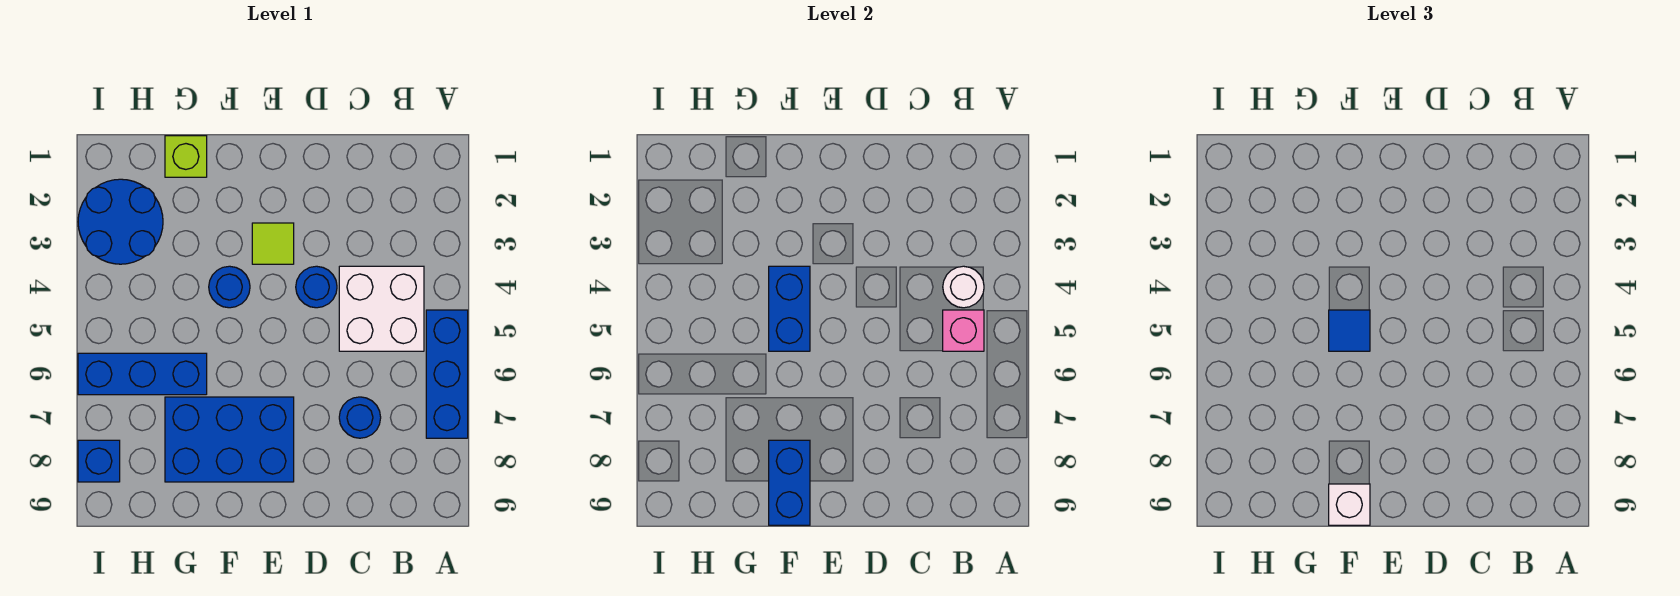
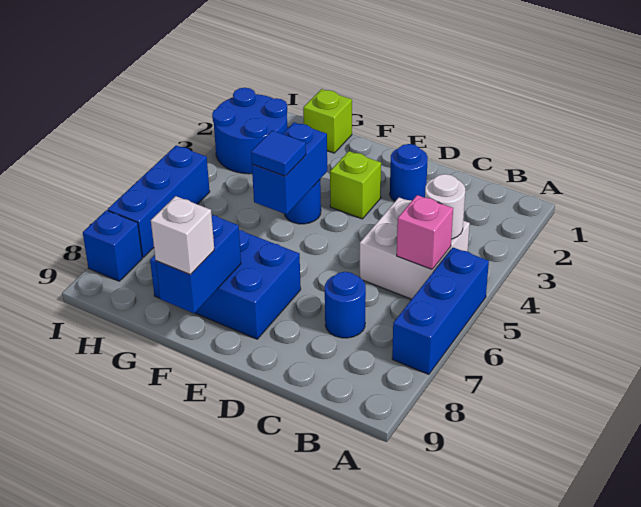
blue round brick D4 level 1 -> blue round brick D2 level 1
lime tile E3 level 1 -> lime brick E3 level 1
blue brick G6:I6 level 1 -> blue brick I5:I7 level 1

